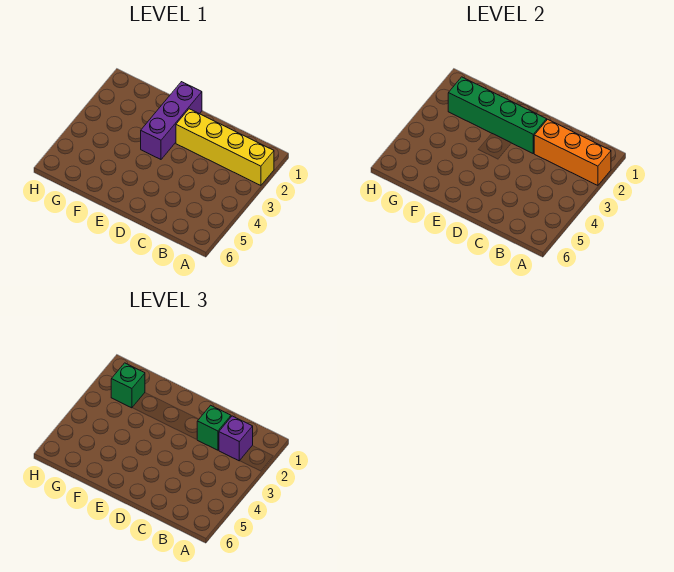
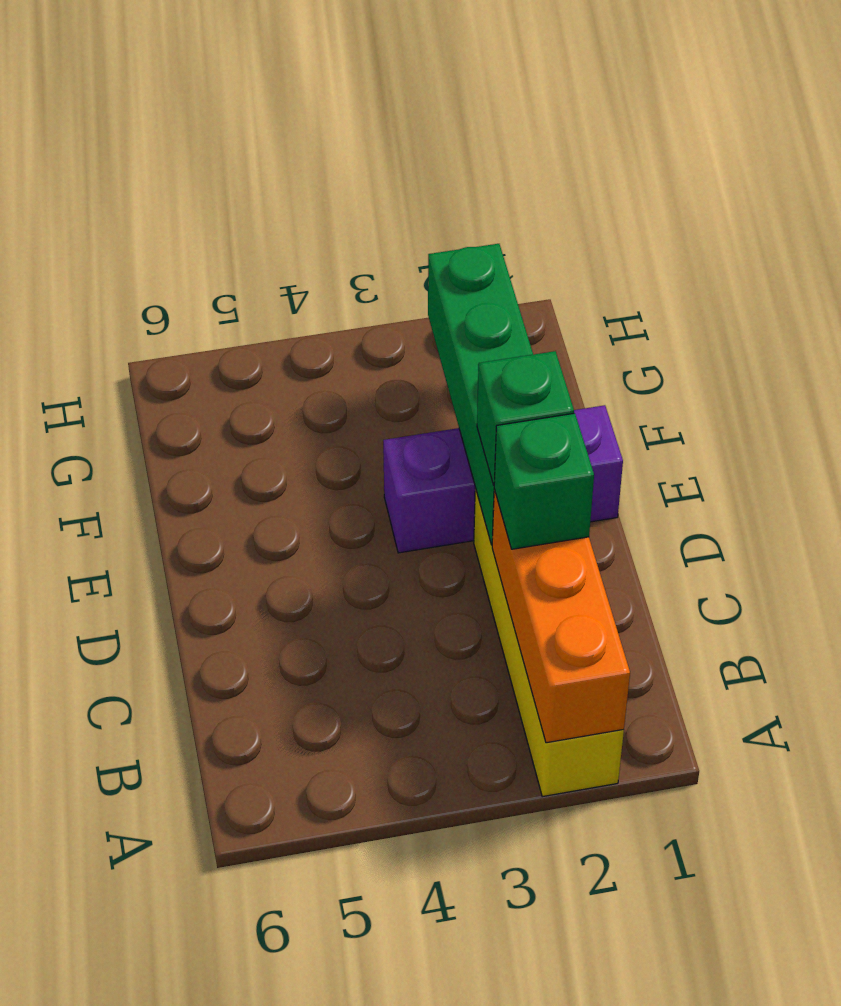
purple brick B2 level 3 -> none
green brick G2 level 3 -> green brick D2 level 3

